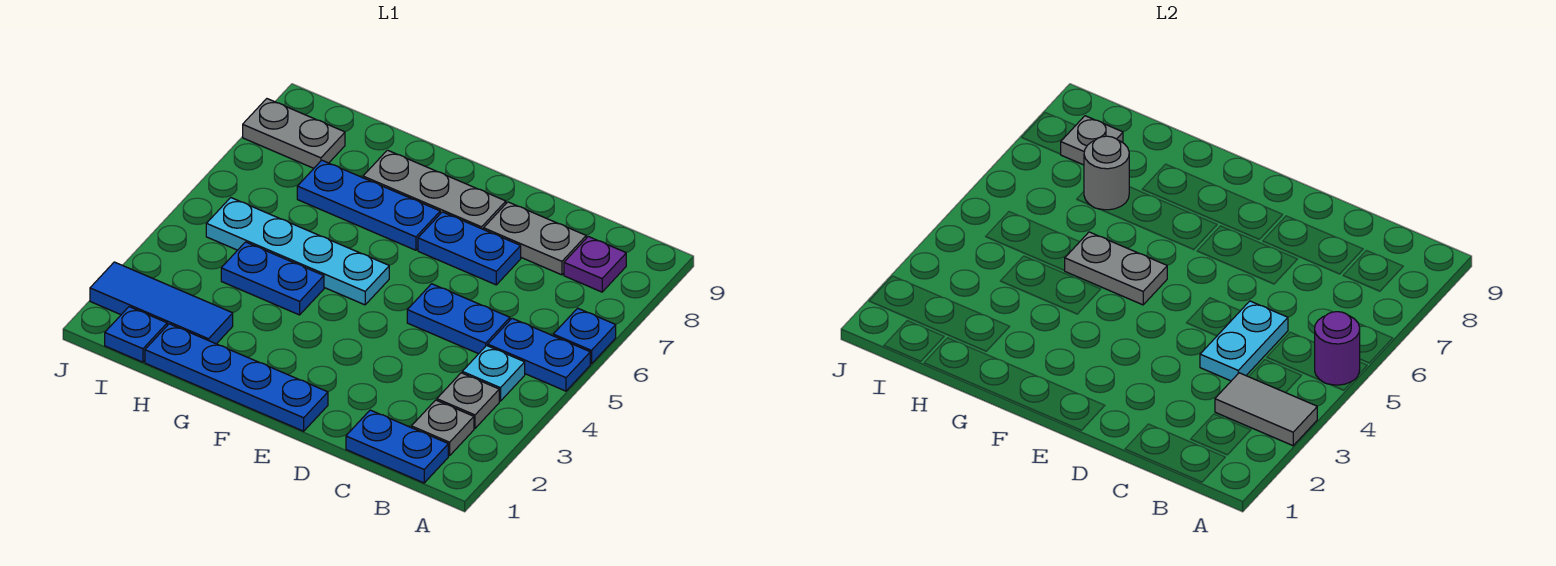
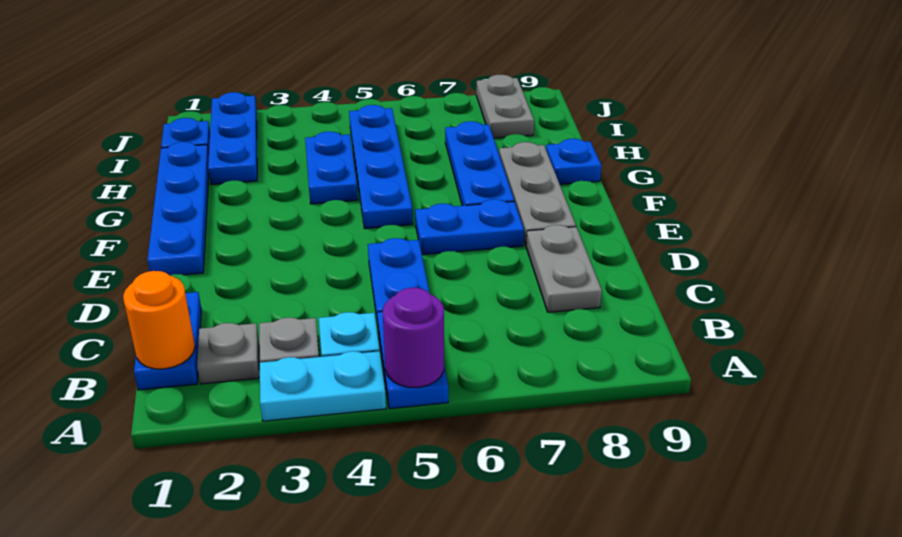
grey tile A3:B3 level 2 -> none
blue plate A6 level 1 -> blue plate G9 level 1
none -> orange round brick B1 level 2
purple plate B8 level 1 -> none
cyan plate C4:C5 level 2 -> cyan plate A3:A4 level 1
blue plate D7:E7 level 1 -> blue plate E6:E7 level 1
cyan plate F5:I5 level 1 -> blue plate F5:I5 level 1
grey plate F5:G5 level 2 -> none
blue tile H2:J2 level 1 -> blue plate H2:J2 level 1
grey round brick H7 level 2 -> none
grey plate I8 level 2 -> none

